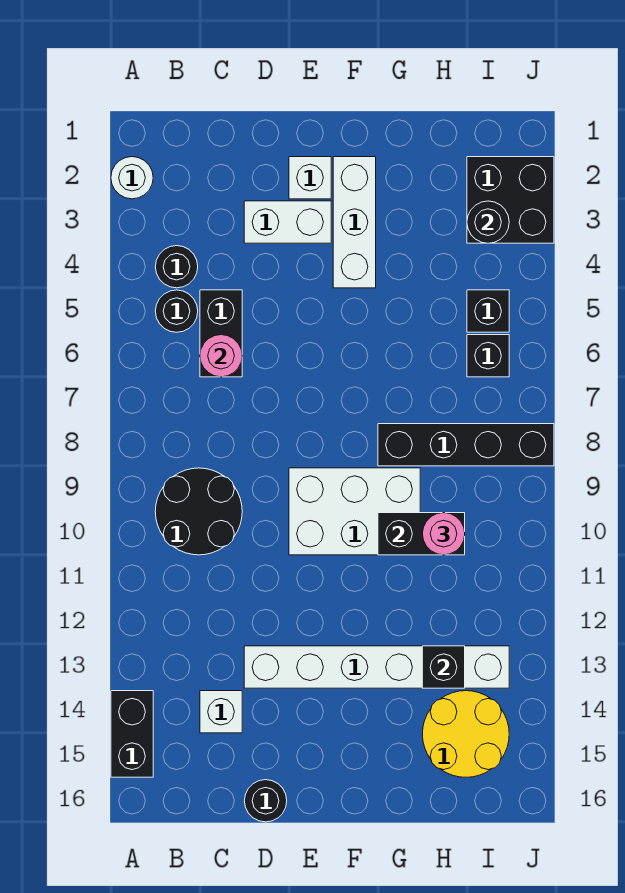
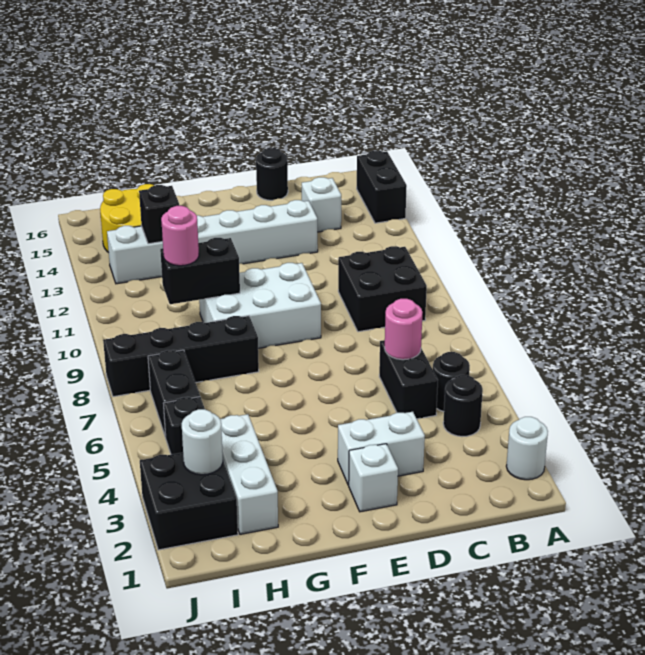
black round brick B9:C10 level 1 -> black brick B9:C10 level 1
white brick F2:F4 level 1 -> white brick H2:H4 level 1
black round brick I3 level 2 -> white round brick I3 level 2
black brick I6 level 1 -> black brick I6:I7 level 1

